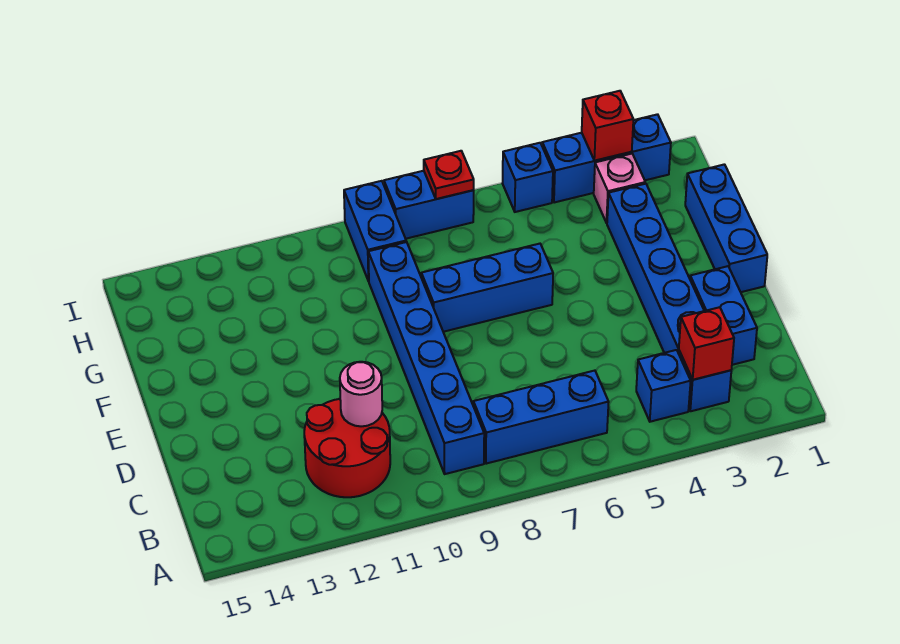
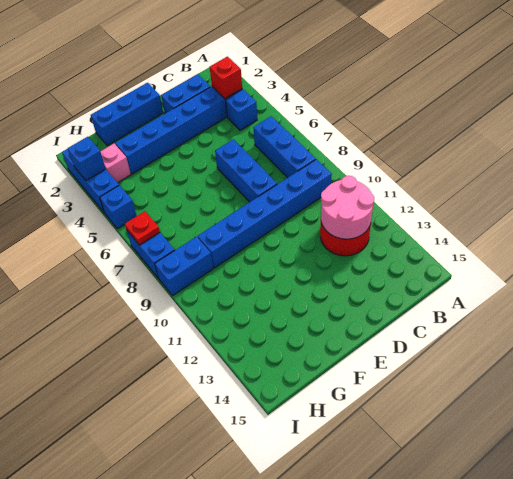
pink round brick C11 level 2 -> pink round brick B11:C12 level 2
blue brick F6:F8 level 1 -> blue brick D6:D8 level 1
red brick I3 level 2 -> blue brick I3 level 2

